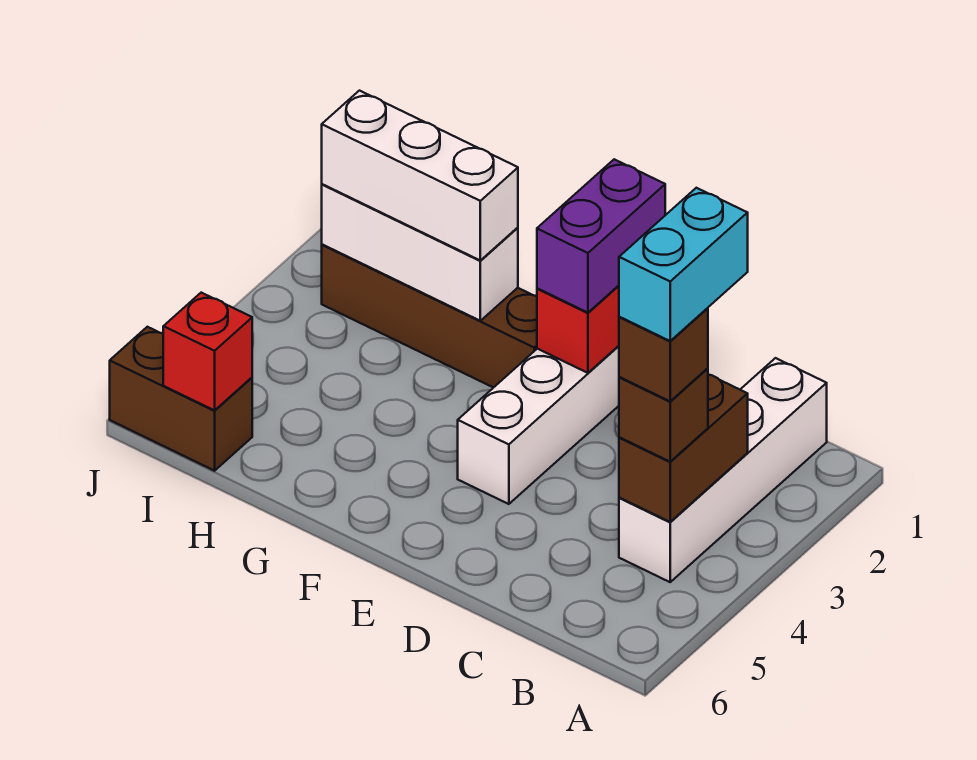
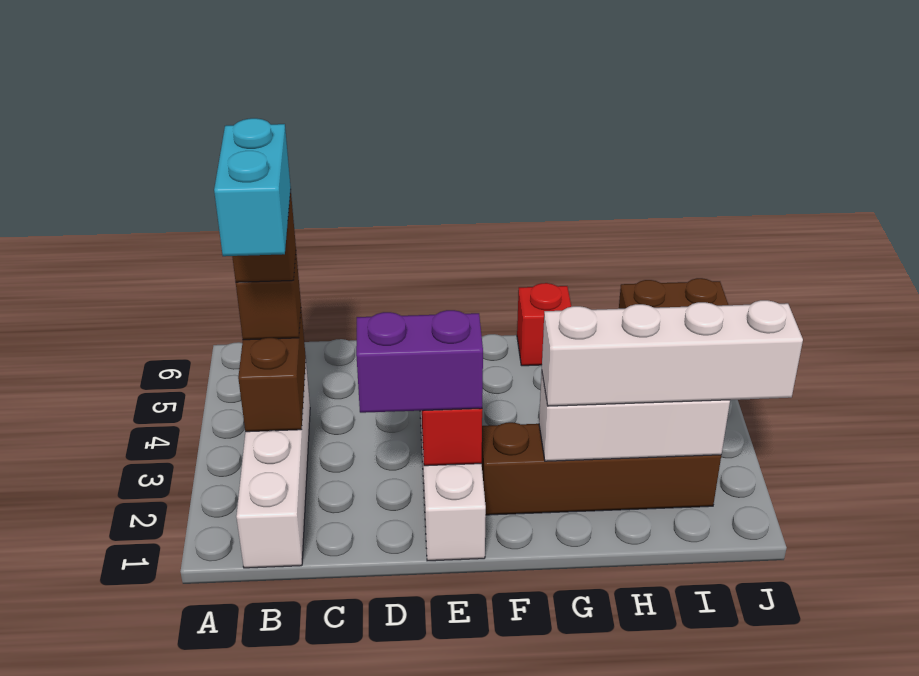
purple brick E1:E2 level 3 -> purple brick D2:E2 level 3
white brick G2:I2 level 3 -> white brick G2:J2 level 3
red brick I6 level 2 -> red brick G6 level 1

